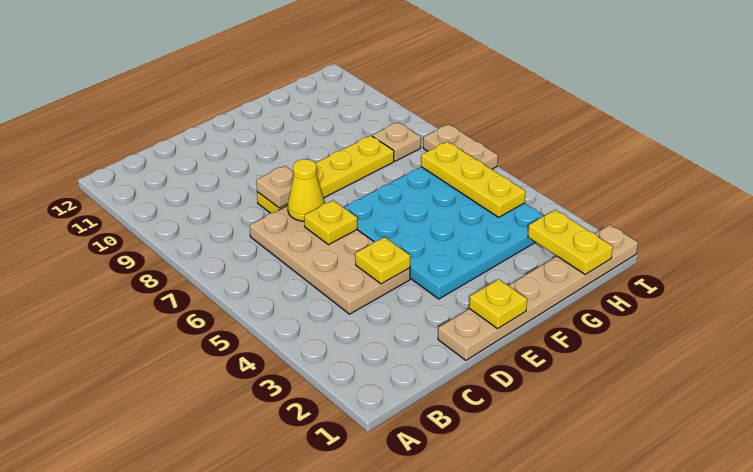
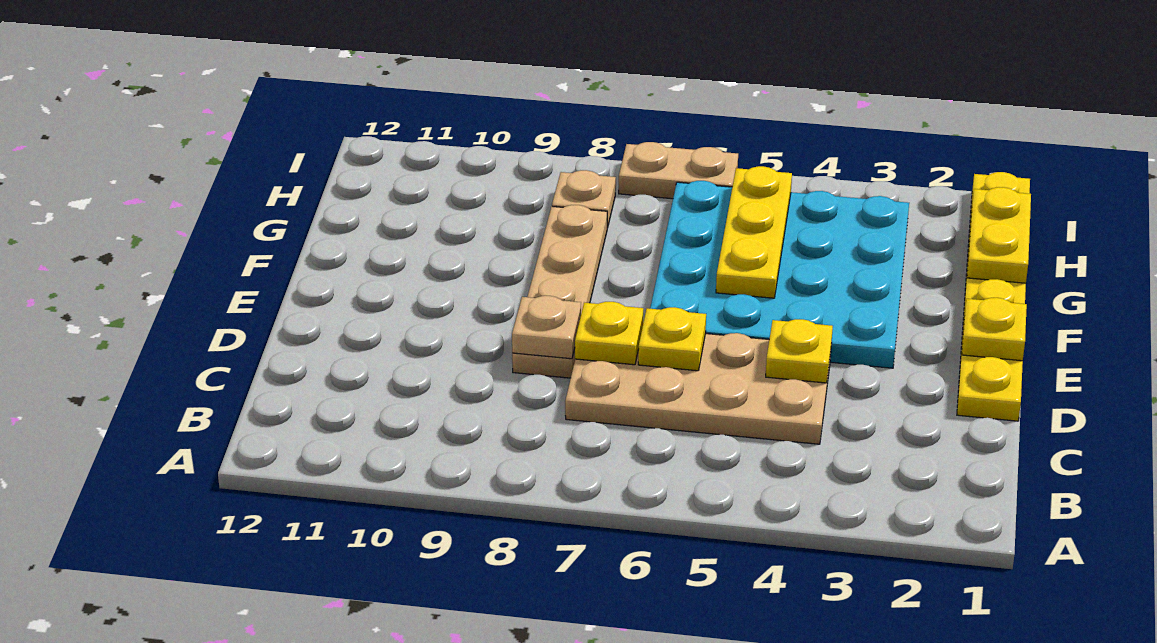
tan plate D1:I1 level 1 -> yellow plate D1:I1 level 1
yellow cone D7 level 2 -> yellow plate D7 level 2
yellow plate D8:G8 level 1 -> tan plate D8:G8 level 1
yellow plate H1:H2 level 2 -> yellow plate G1:H1 level 2
yellow plate H4:H6 level 2 -> yellow plate F5:H5 level 2

